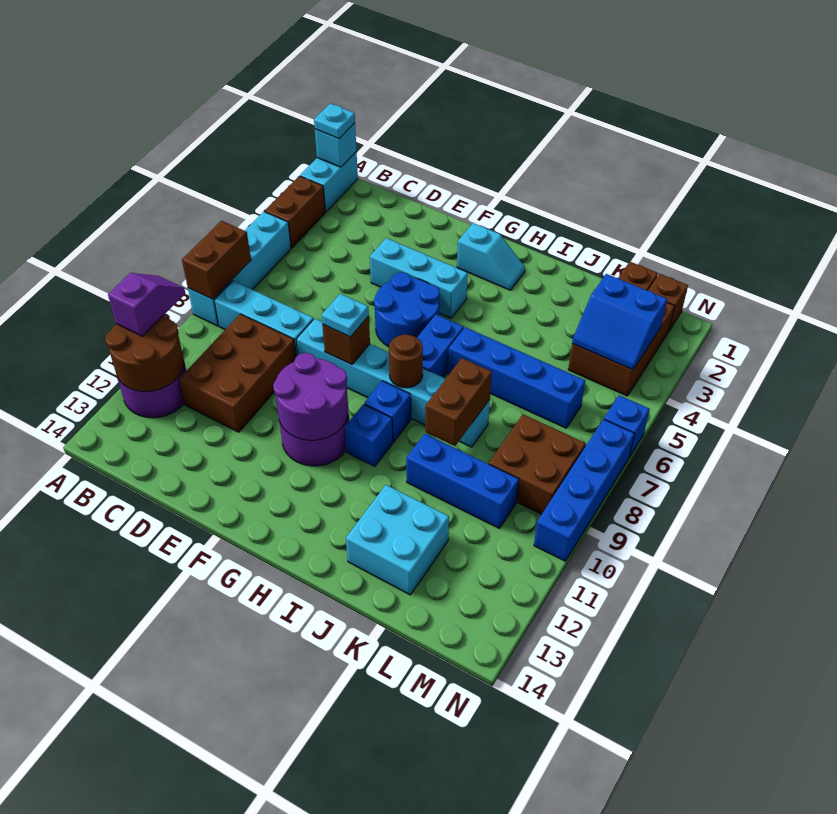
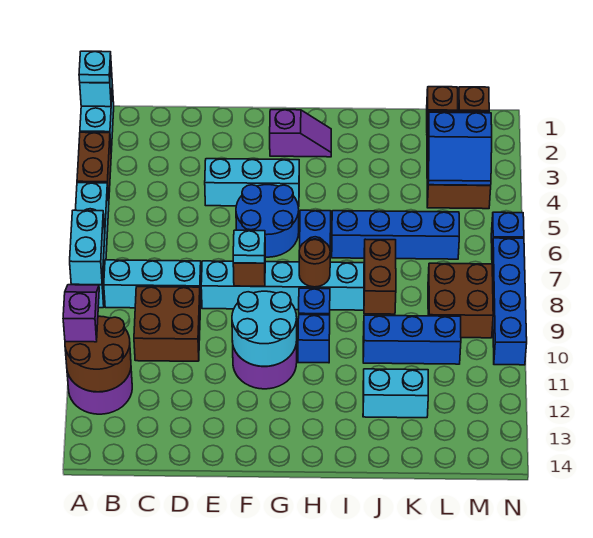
brown brick A7:A8 level 2 -> cyan brick A7:A8 level 2
brown brick C9:D11 level 1 -> brown brick C9:D10 level 1
purple round brick F10:G11 level 2 -> cyan round brick F10:G11 level 2
cyan slope G2:H2 level 1 top G -> purple slope G2:H2 level 1 top G
cyan brick J12:K13 level 1 -> cyan brick J12:K12 level 1

